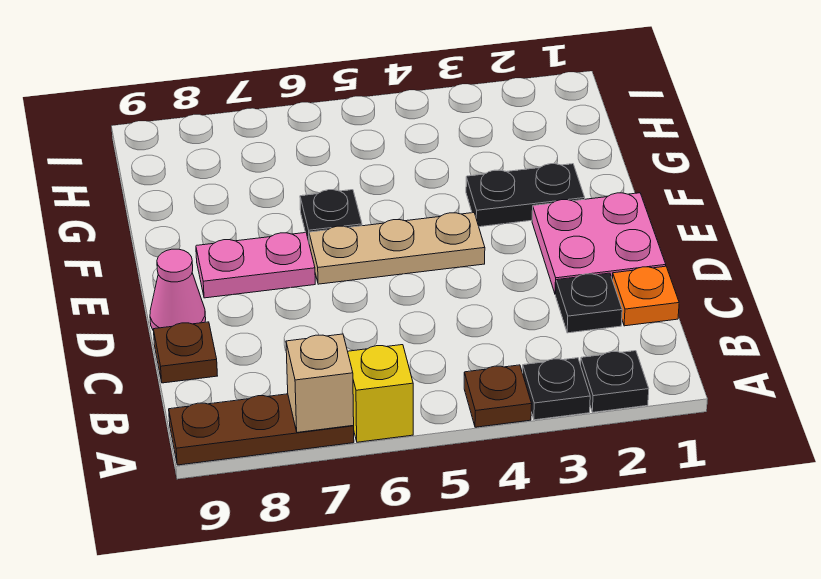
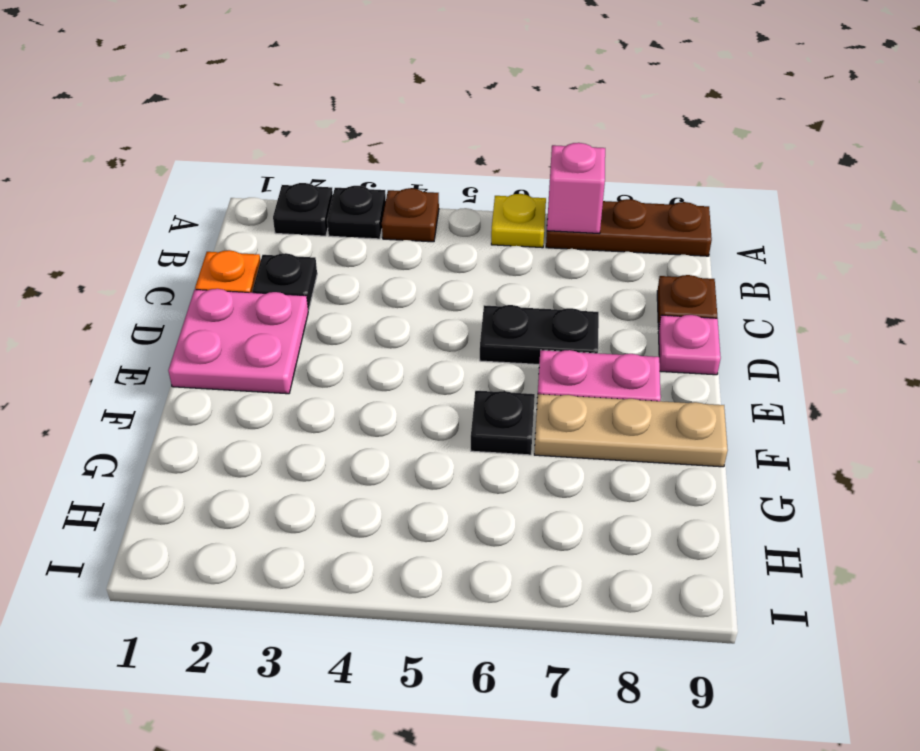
yellow brick A6 level 1 -> yellow plate A6 level 1
tan brick A7 level 2 -> pink brick A7 level 2
pink cone D9 level 1 -> pink plate D9 level 1
tan plate E4:E6 level 1 -> tan plate F7:F9 level 1
black plate F2:F3 level 1 -> black plate D6:D7 level 1

